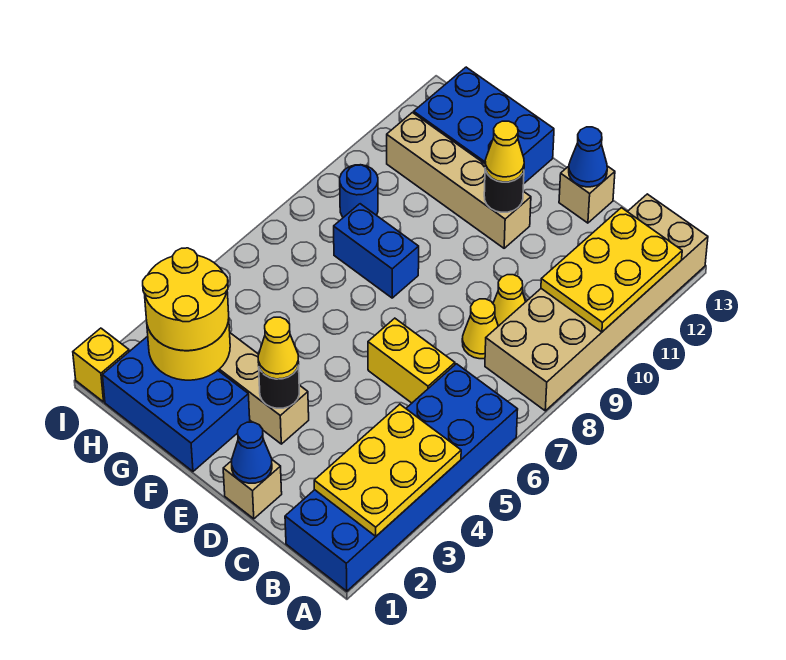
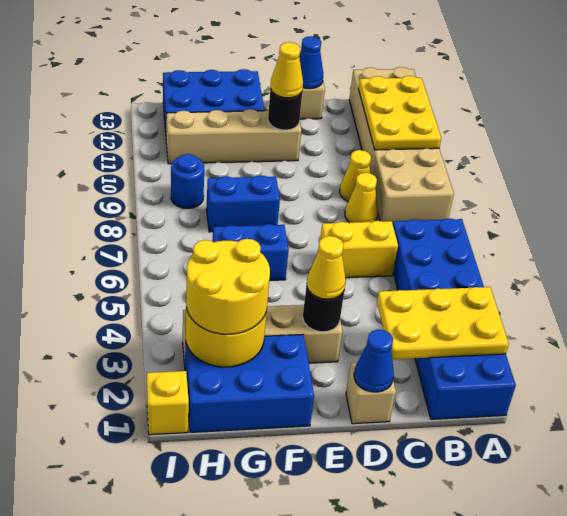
yellow plate A2:B4 level 2 -> yellow plate A2:C3 level 2
none -> blue brick F6:G6 level 1

